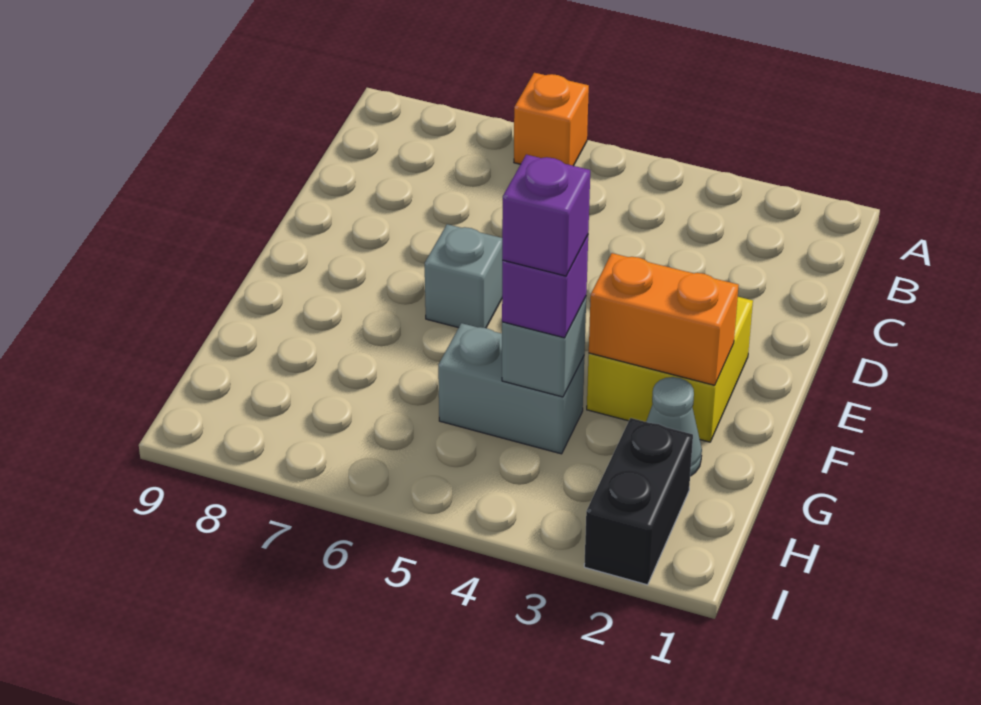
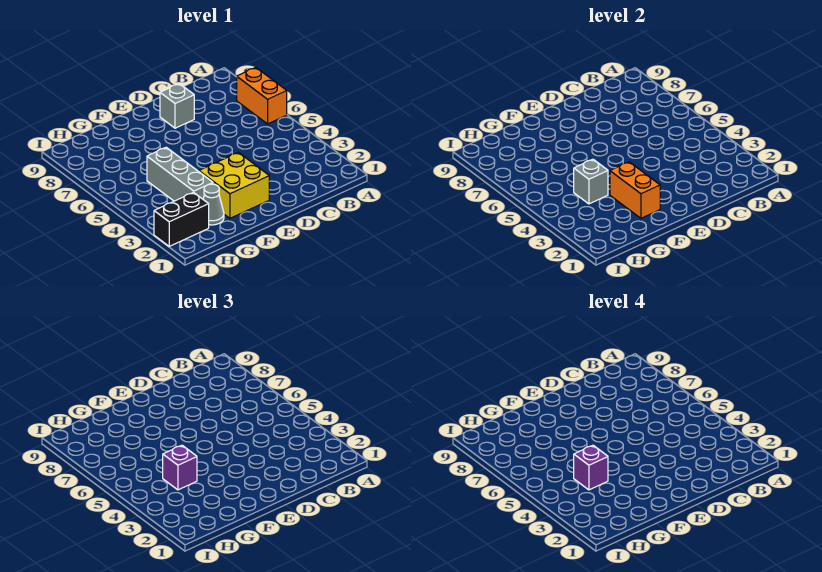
orange brick A6 level 1 -> orange brick A6:A7 level 1
grey brick E6 level 1 -> grey brick D8 level 1
grey brick G4:G5 level 1 -> grey brick G3:G5 level 1

